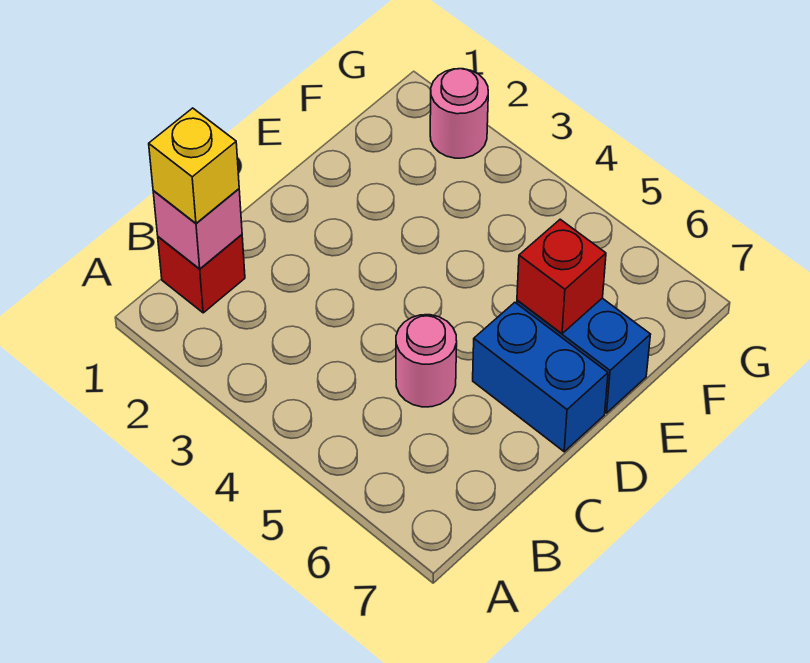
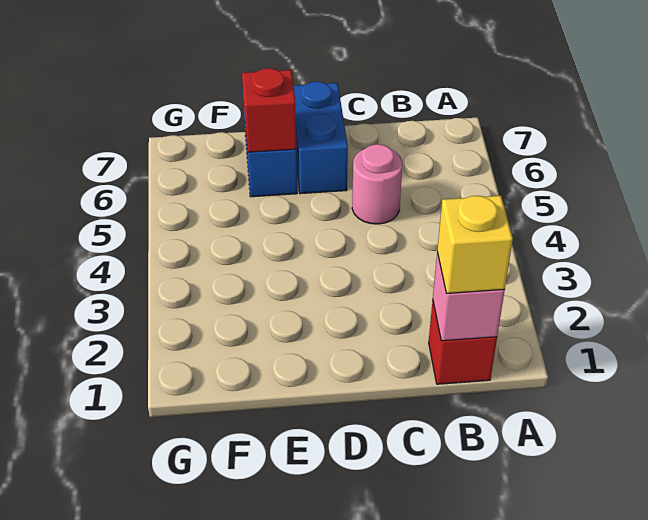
pink round brick G2 level 1 -> none

